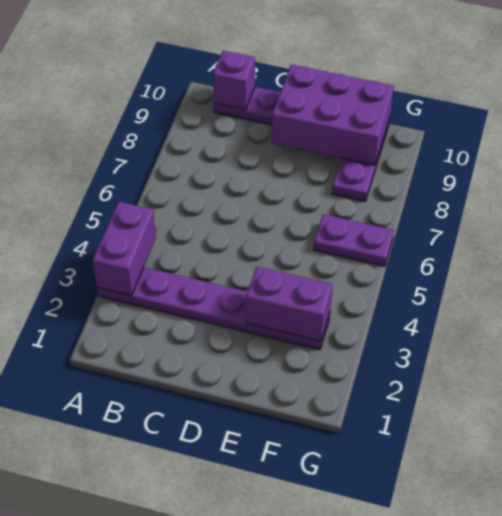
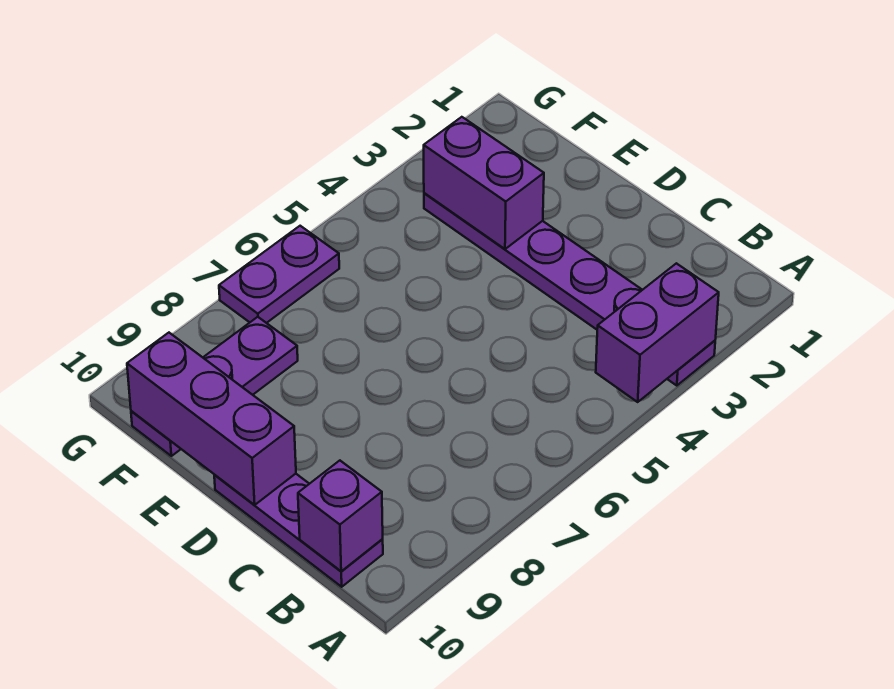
purple brick D9:F10 level 2 -> purple brick D10:F10 level 2
purple plate F6:G6 level 1 -> purple plate G6:G7 level 1

